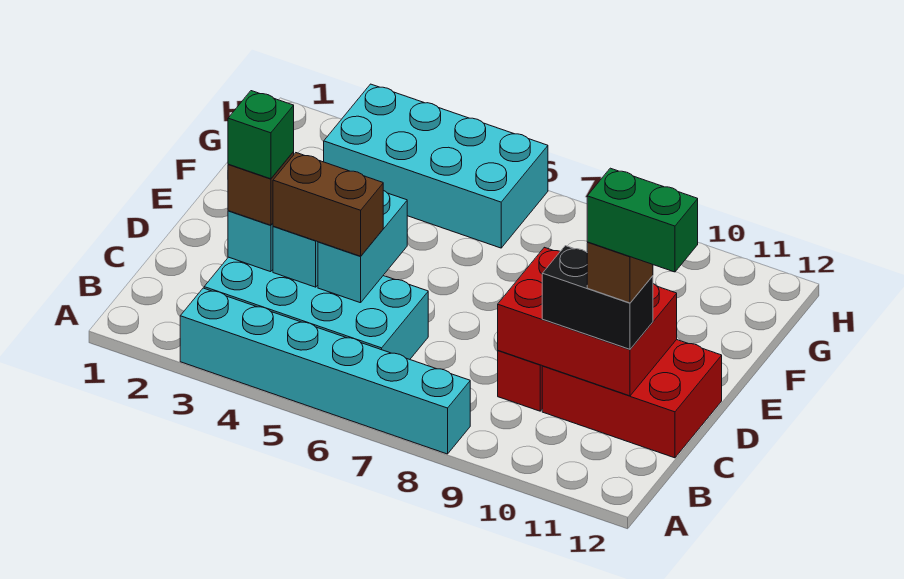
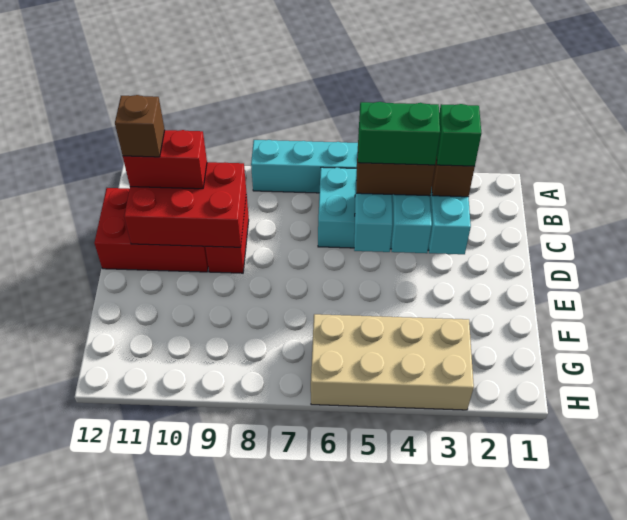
black brick C10:C11 level 3 -> red brick C10:C11 level 3
green brick C11:C12 level 5 -> green brick C4:C5 level 4
cyan brick G3:H6 level 1 -> tan brick G3:H6 level 1

